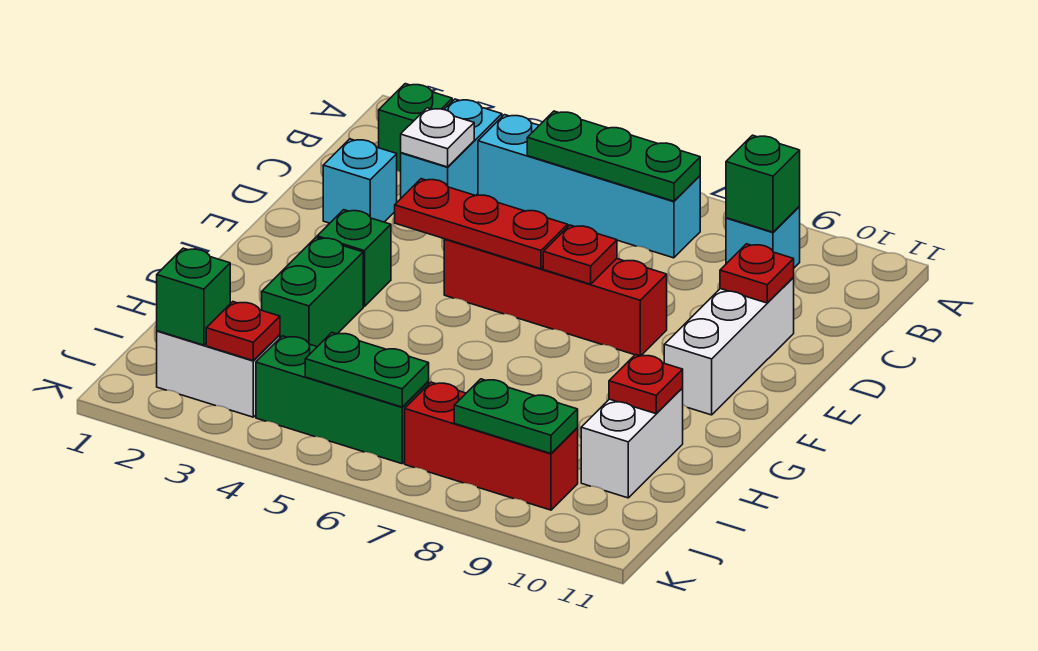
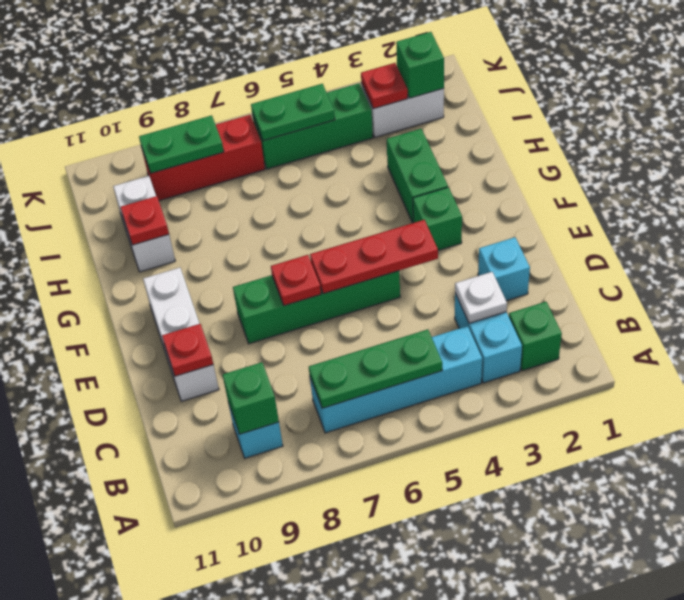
red brick E5:E8 level 1 -> green brick E5:E8 level 1

